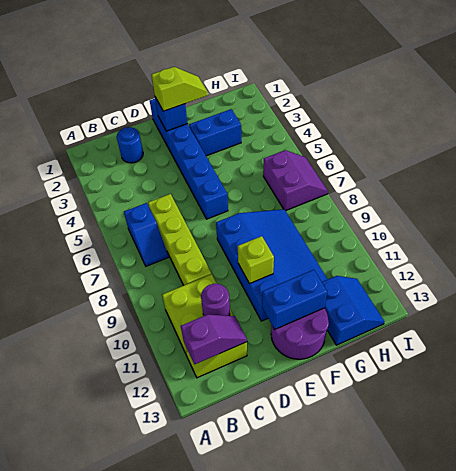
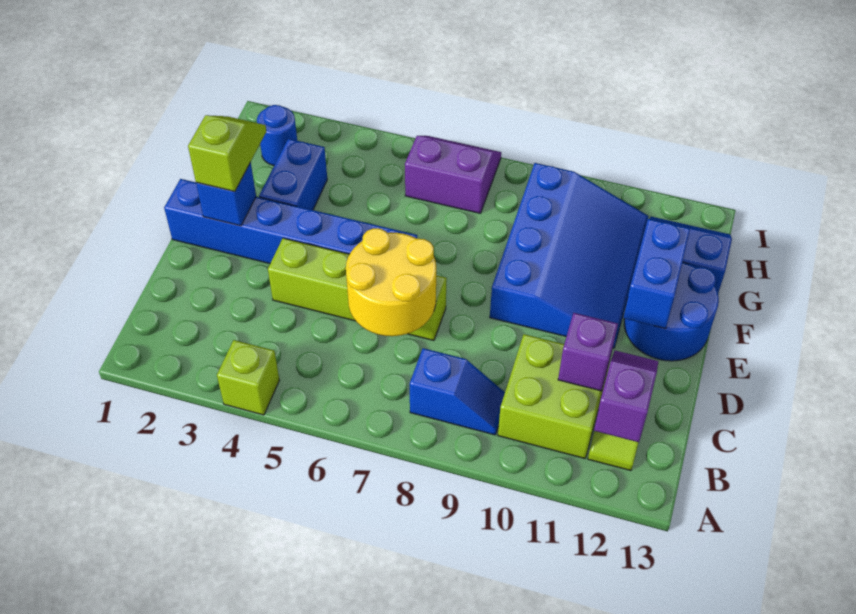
blue slope B6:B7 level 1 top 6 -> blue slope B8:B9 level 1 top 8
blue round brick C2 level 1 -> blue round brick H2 level 1
lime brick C6:C9 level 1 -> lime brick D4:D7 level 1
none -> yellow round brick C6:D7 level 2
purple round brick C11 level 2 -> purple brick C11 level 2
blue slope E8:G11 level 1 top E -> blue slope E9:H11 level 1 top 9
lime brick E10 level 2 -> lime brick A4 level 1
purple round brick E12:F13 level 1 -> blue round brick E12:F13 level 1

